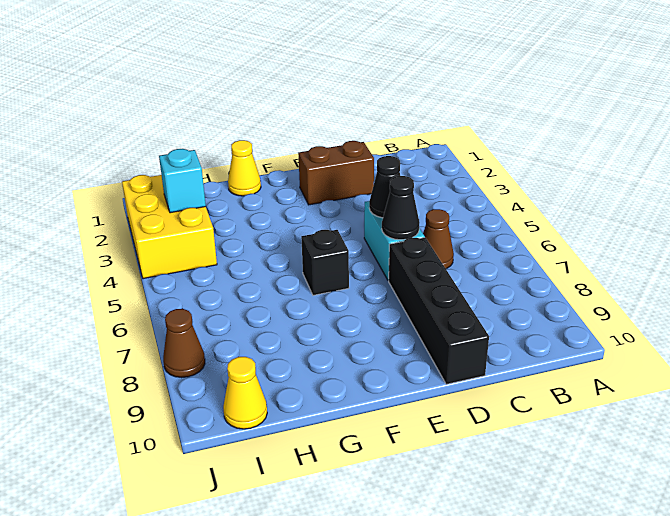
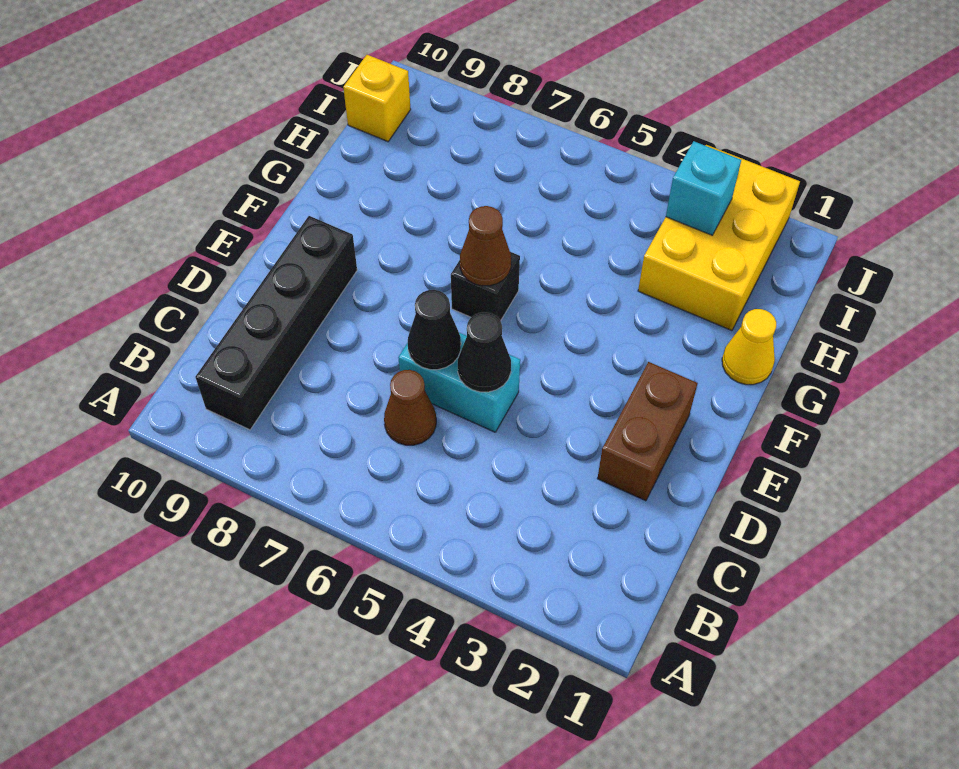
black brick D7:D10 level 1 -> black brick B9:E9 level 1
yellow brick I2:J4 level 1 -> yellow brick H2:J3 level 1
yellow cone I10 level 1 -> yellow brick I10 level 1
brown cone J8 level 1 -> brown cone F6 level 2

